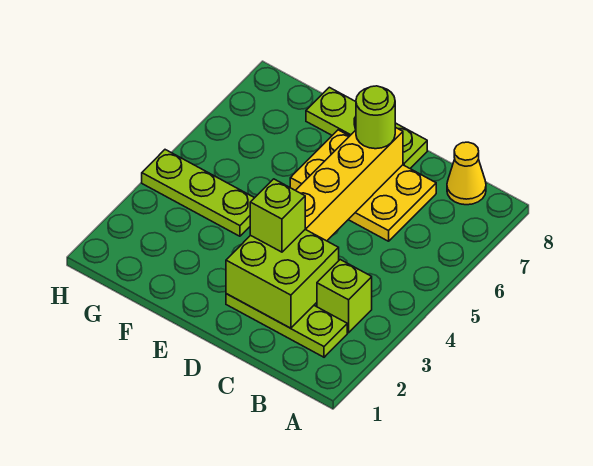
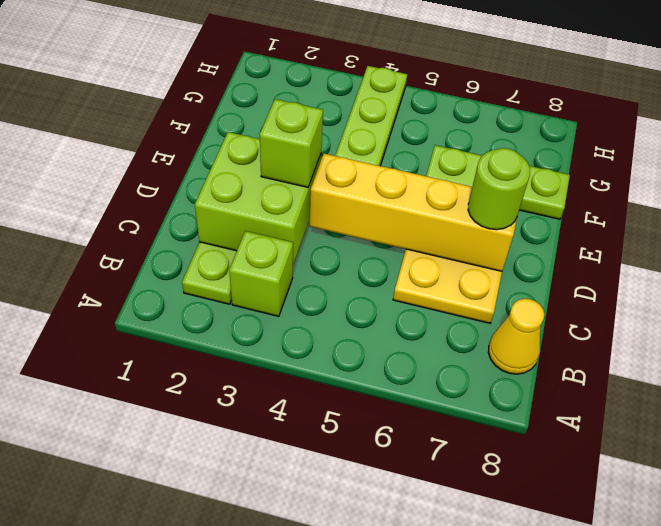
lime plate D8:F8 level 1 -> lime plate F6:F8 level 1

